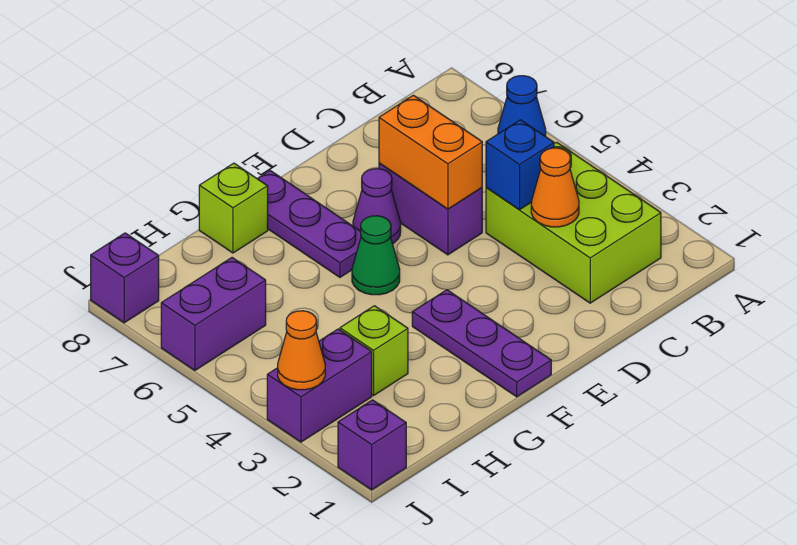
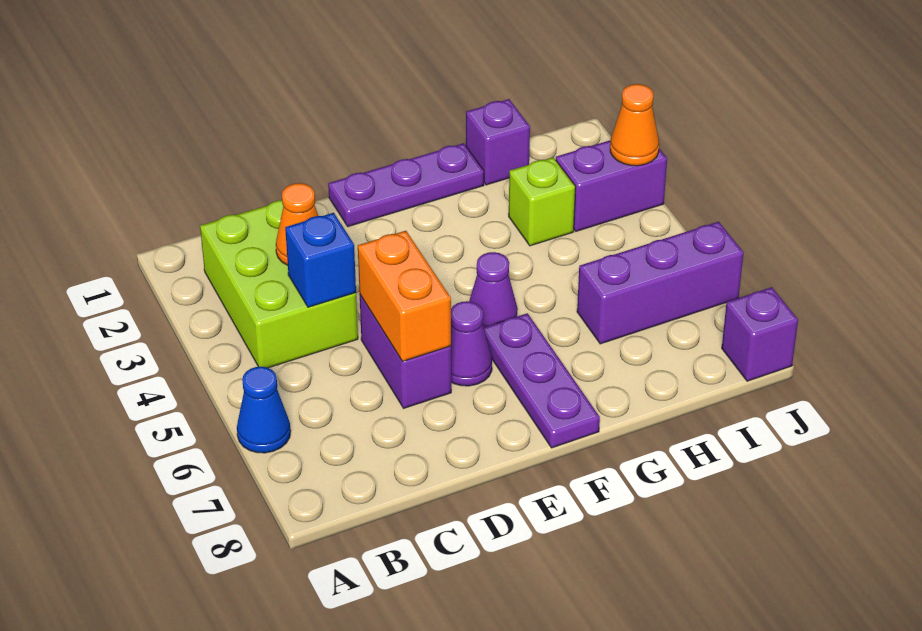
purple plate F1:F3 level 1 -> purple plate E1:G1 level 1
green cone F5 level 1 -> purple cone F5 level 1
lime brick G8 level 1 -> none
purple brick I6:J6 level 1 -> purple brick H6:J6 level 1
purple brick J1 level 1 -> purple brick H1 level 1

